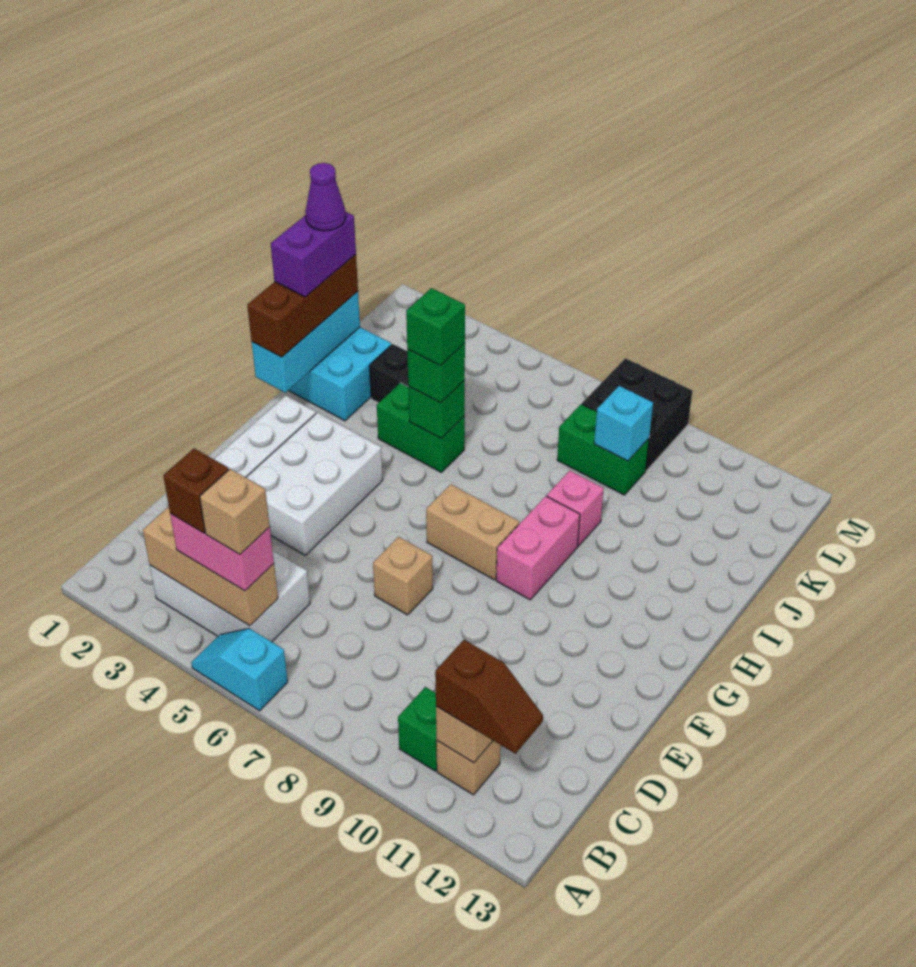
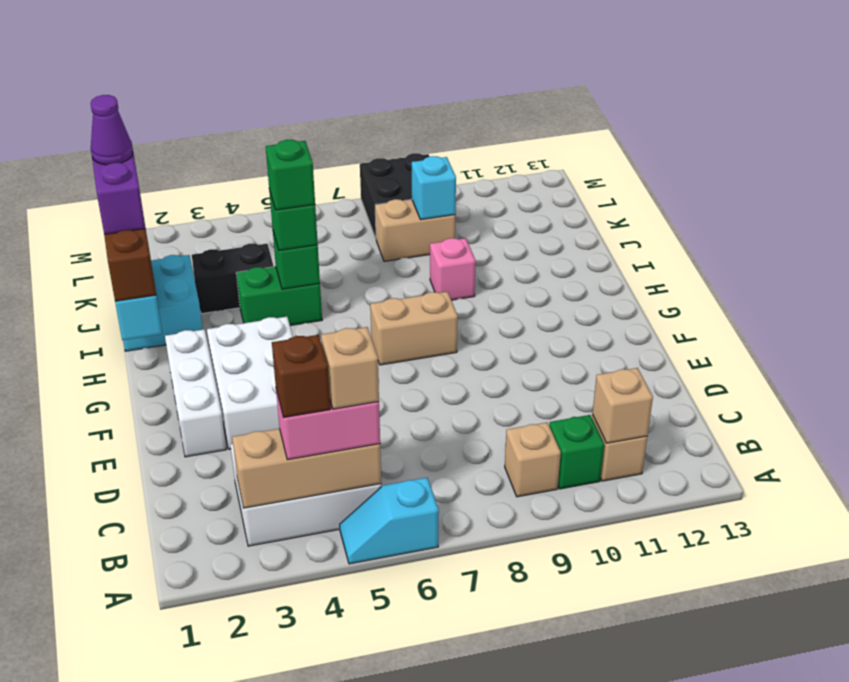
brown slope B11:B12 level 3 top 11 -> none
tan brick E7 level 1 -> tan brick B9 level 1
pink brick G9:H9 level 1 -> none
green brick K8:K9 level 1 -> tan brick K8:K9 level 1

